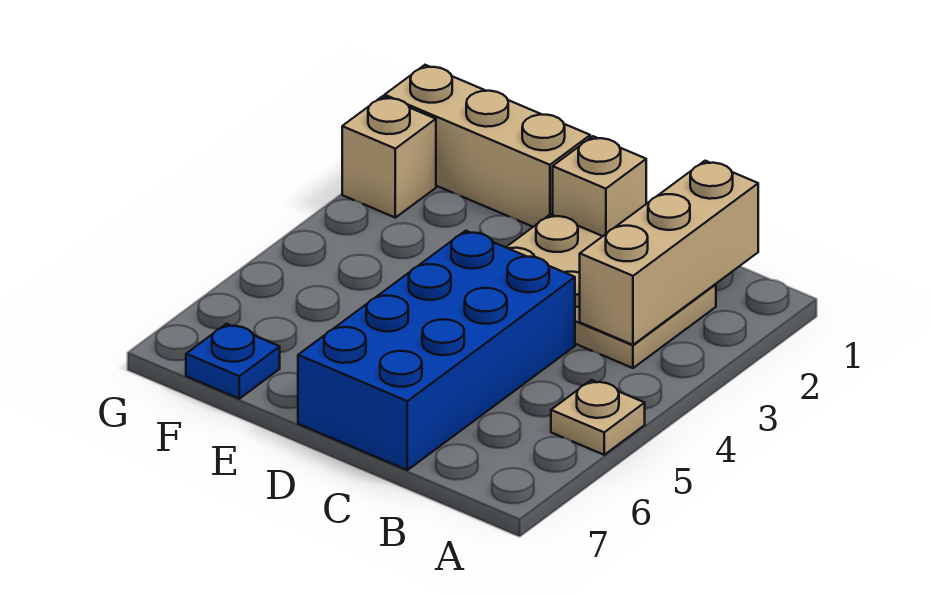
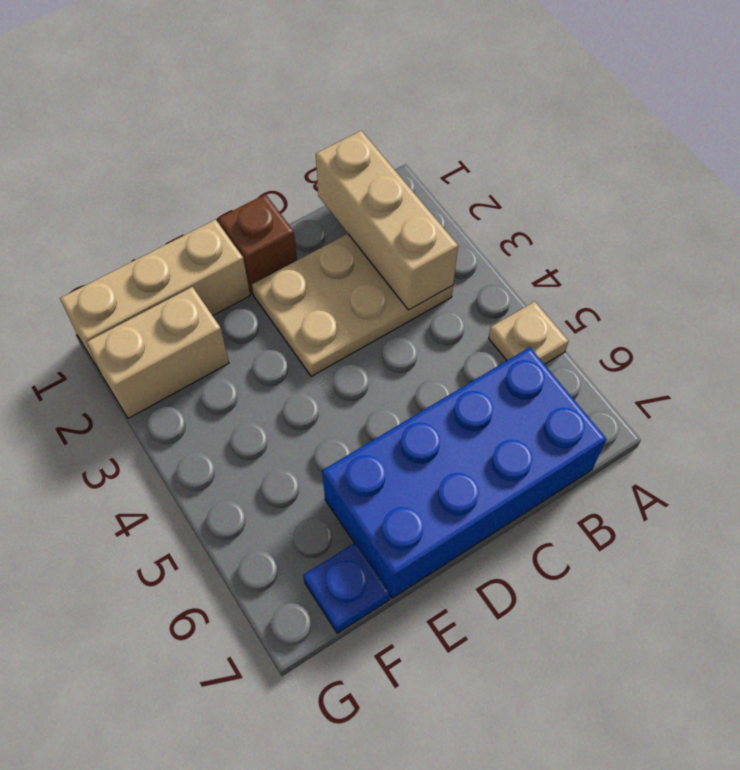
blue brick C4:D7 level 1 -> blue brick B6:E7 level 1
tan brick D1 level 1 -> brown brick D1 level 1
tan brick G2 level 1 -> tan brick F2:G2 level 1

